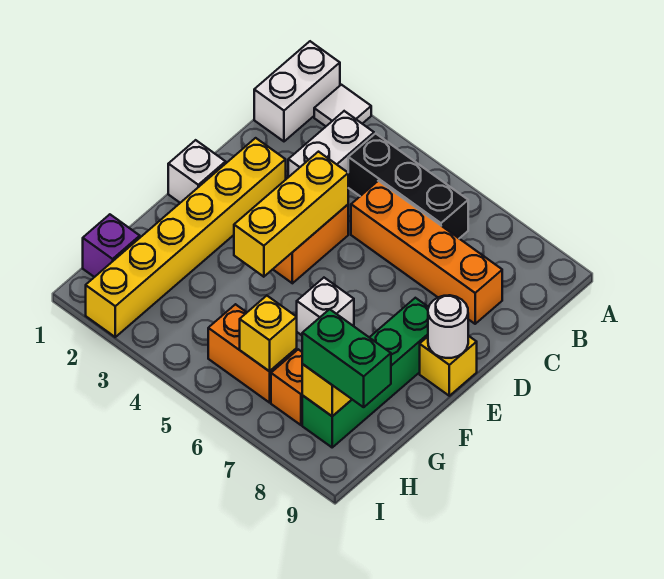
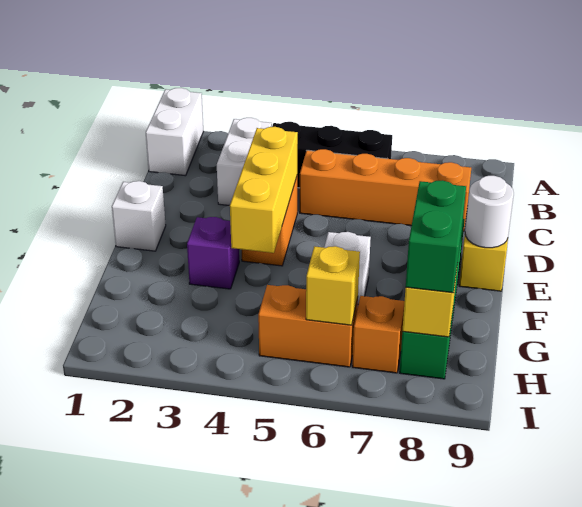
white tile A2 level 1 -> none
yellow brick D2:I2 level 1 -> none
purple brick H1 level 1 -> purple brick F3 level 1
green brick H8:H9 level 3 -> green brick G8:H8 level 3

